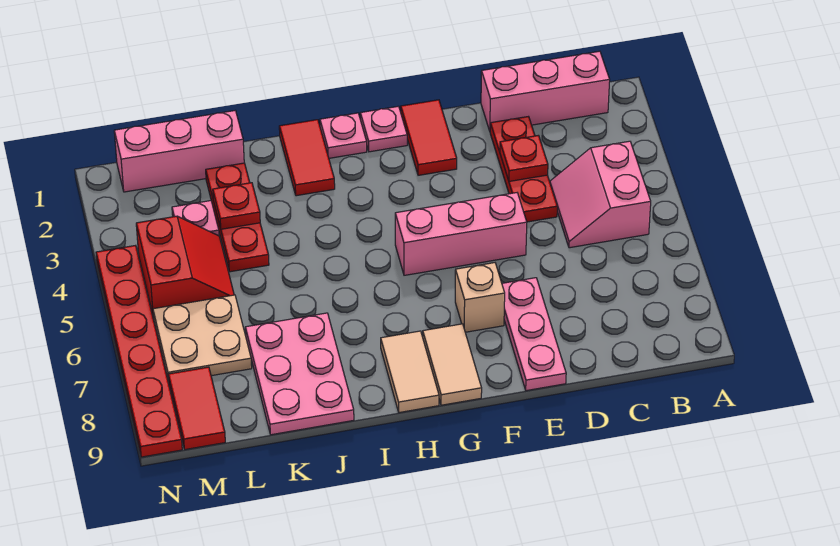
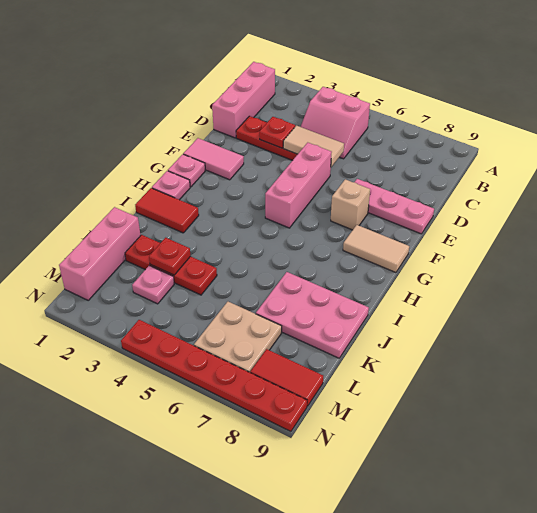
red tile F1:F2 level 1 -> pink tile F1:F2 level 1
tan tile H8:H9 level 1 -> tan tile D4:D5 level 2
red slope L4:M5 level 1 top M -> none

